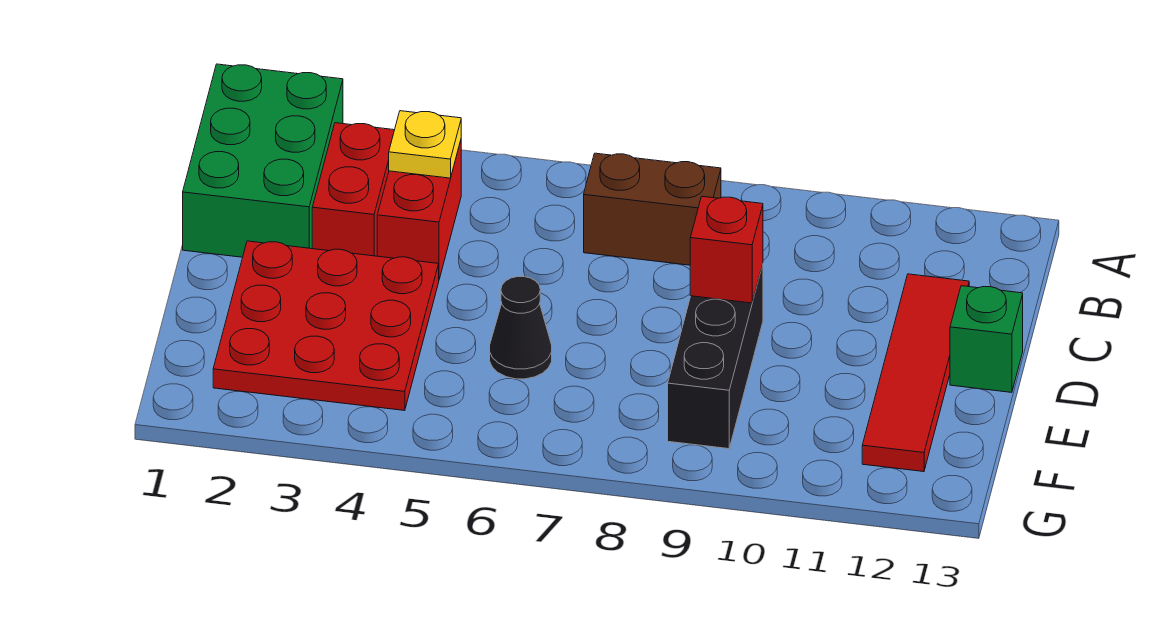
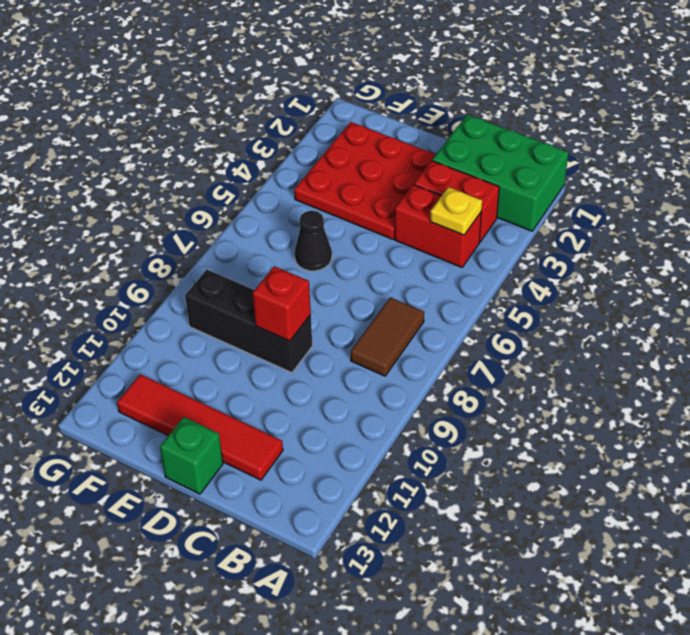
brown brick B7:B8 level 1 -> brown tile B7:B8 level 1

